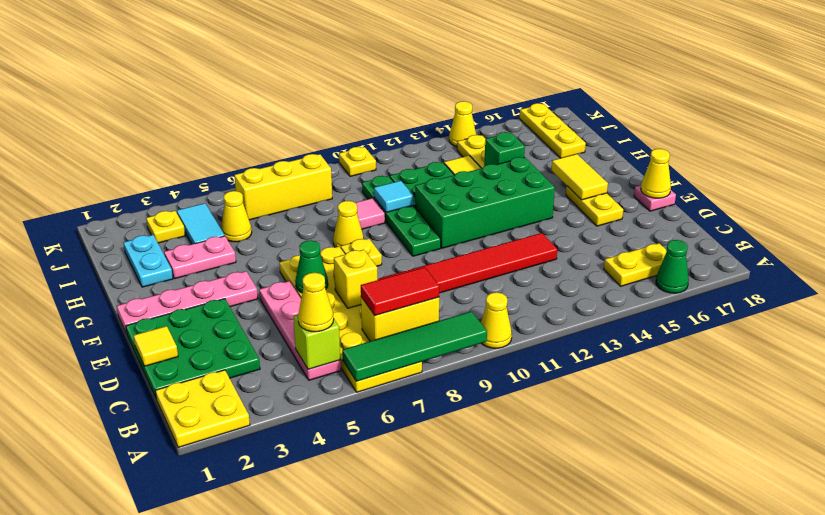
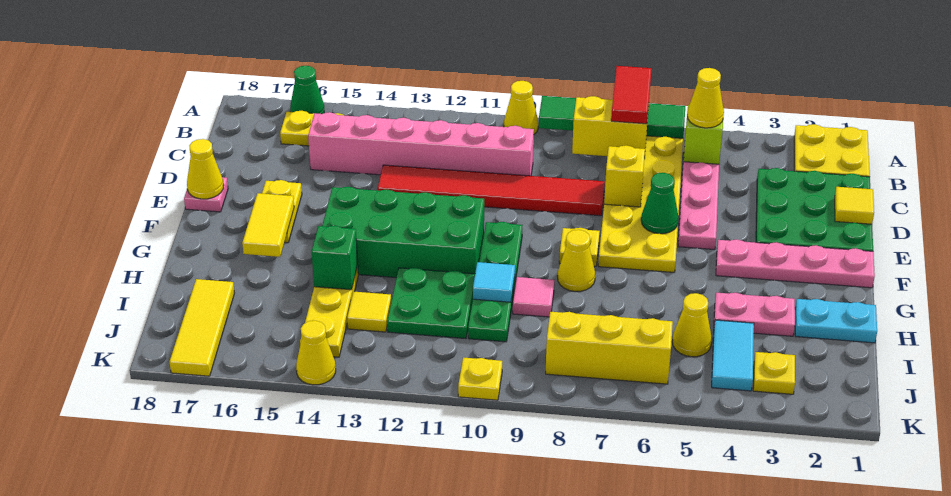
red tile B7:B8 level 3 -> red tile A7:B7 level 3
none -> pink brick C10:C15 level 1
cyan plate H2:I2 level 1 -> cyan plate H1:H2 level 1
yellow plate I17:K17 level 1 -> yellow tile I17:K17 level 1

